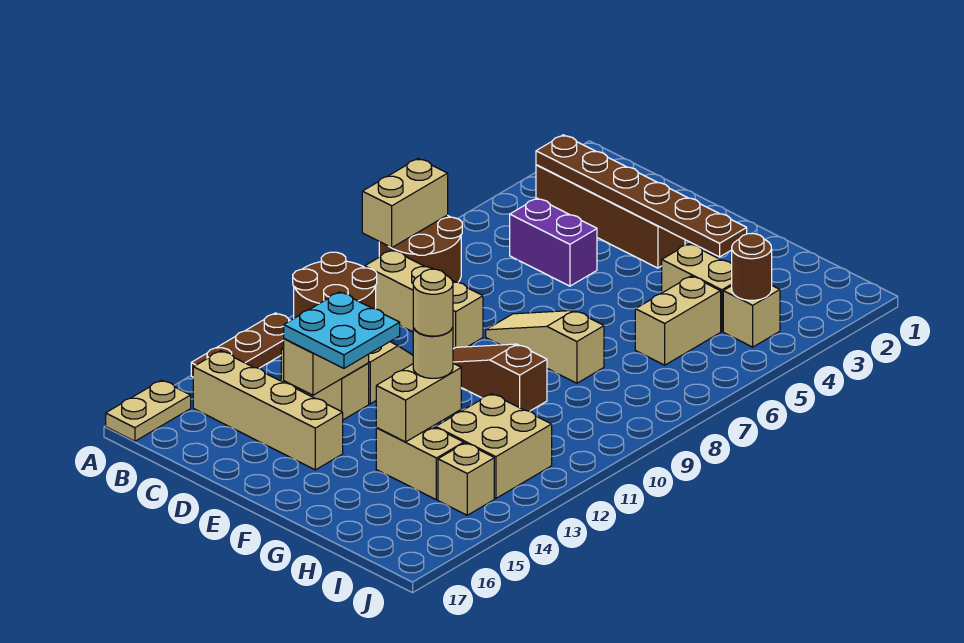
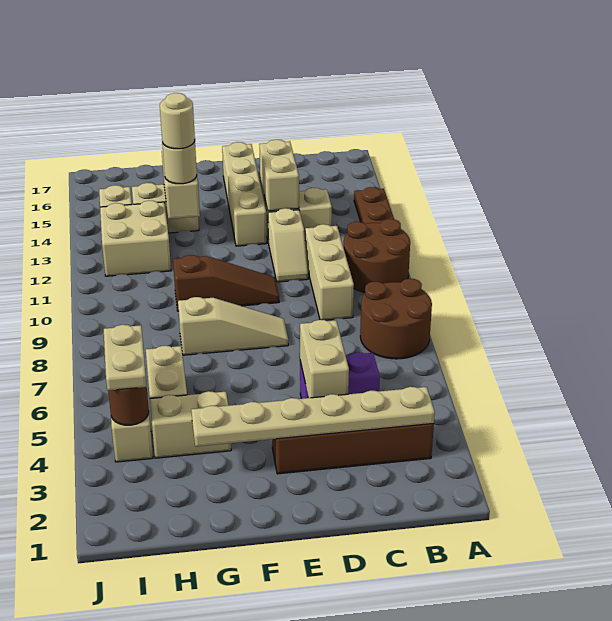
tan brick A7:A8 level 2 -> tan brick D4:D5 level 2
tan plate A16:A17 level 1 -> tan plate I4:I5 level 3
brown plate B3:G3 level 2 -> tan plate B3:G3 level 2
tan brick B9:D9 level 1 -> tan brick C9:C11 level 1
tan brick B15:E15 level 1 -> tan brick E13:E16 level 1
cyan plate D13:E14 level 3 -> none

